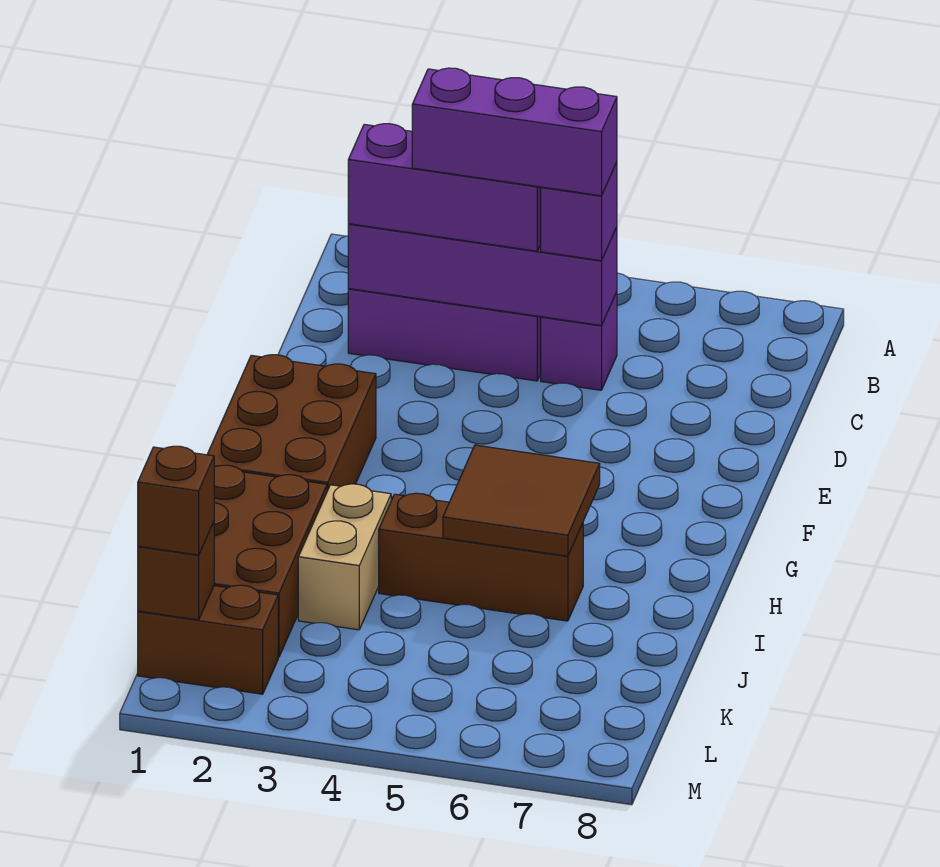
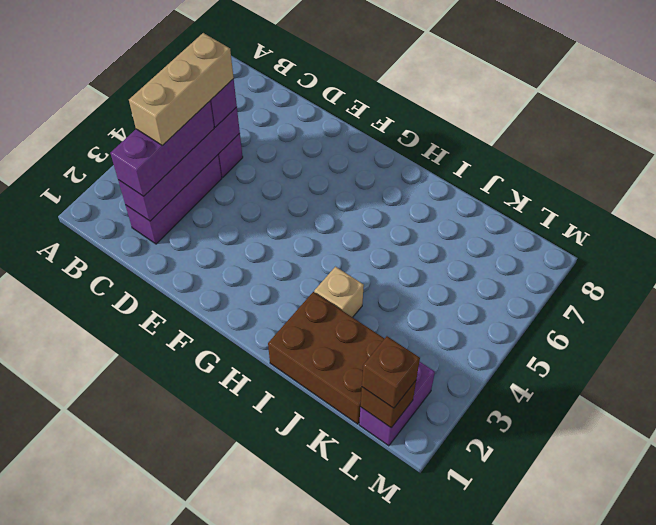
purple brick C3:C5 level 4 -> tan brick C3:C5 level 4
brown brick F1:H2 level 1 -> none
brown tile H5:I6 level 2 -> none
tan brick I3:J3 level 1 -> tan brick I3 level 1
brown brick I4:I6 level 1 -> none
brown brick L1:L2 level 1 -> purple brick L1:L2 level 1

